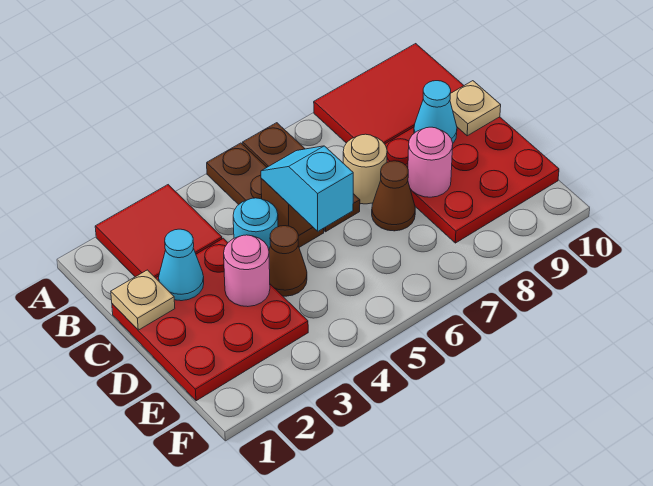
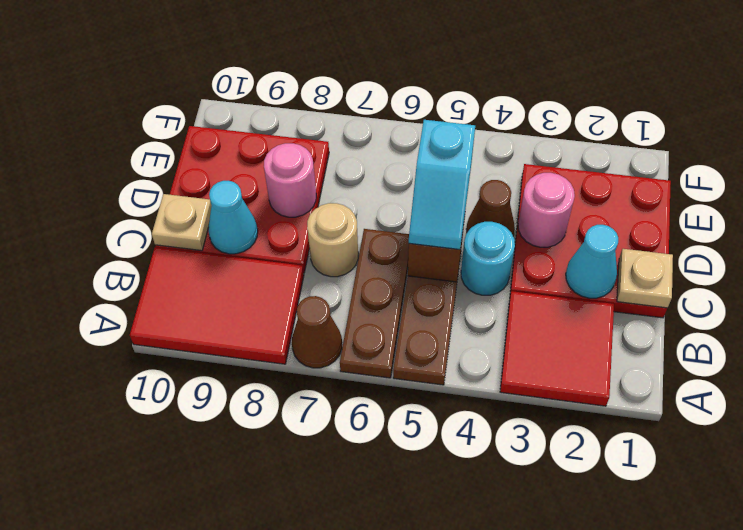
brown cone D7 level 1 -> brown cone A7 level 1

